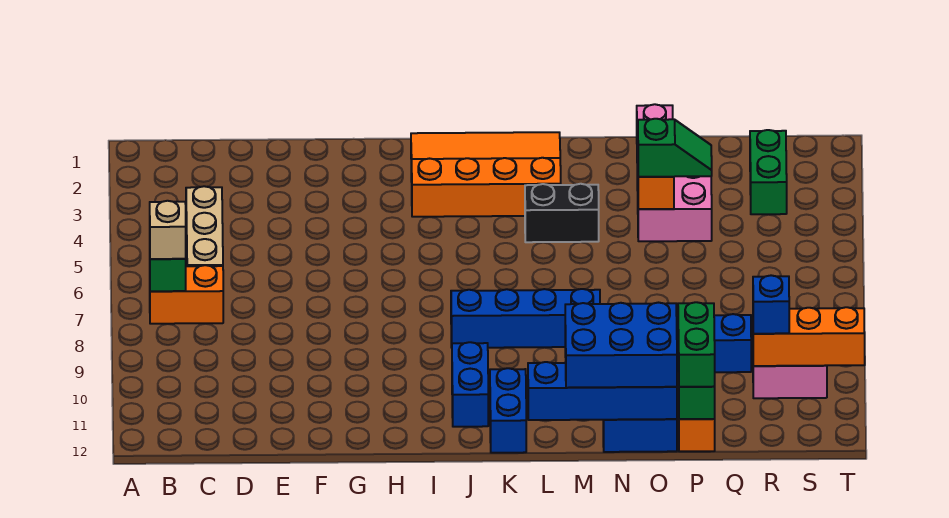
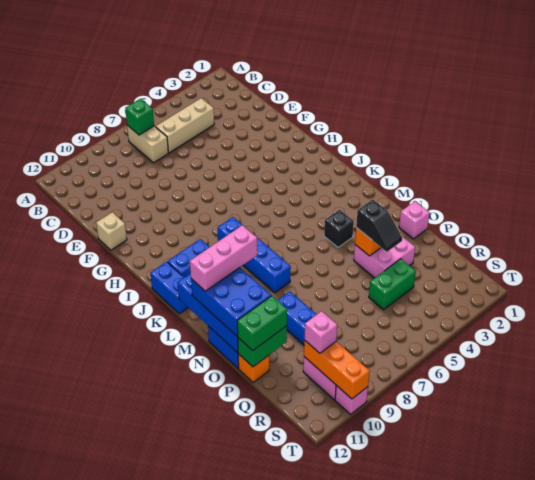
orange brick B7:C7 level 1 -> tan brick B7:C7 level 1
tan brick B7 level 3 -> tan brick F12 level 1
orange slope I1:L3 level 1 top 3 -> none
blue brick K11:K12 level 1 -> blue brick J12:K12 level 1
black brick L4:M4 level 1 -> black brick M4 level 1
none -> pink brick M10:M12 level 4
green slope O4:P4 level 3 top O -> black slope O4:P4 level 3 top O
green brick R2:R3 level 1 -> green brick Q4:Q5 level 1
blue brick R10 level 3 -> pink brick R10 level 3
none -> pink brick T10 level 1

